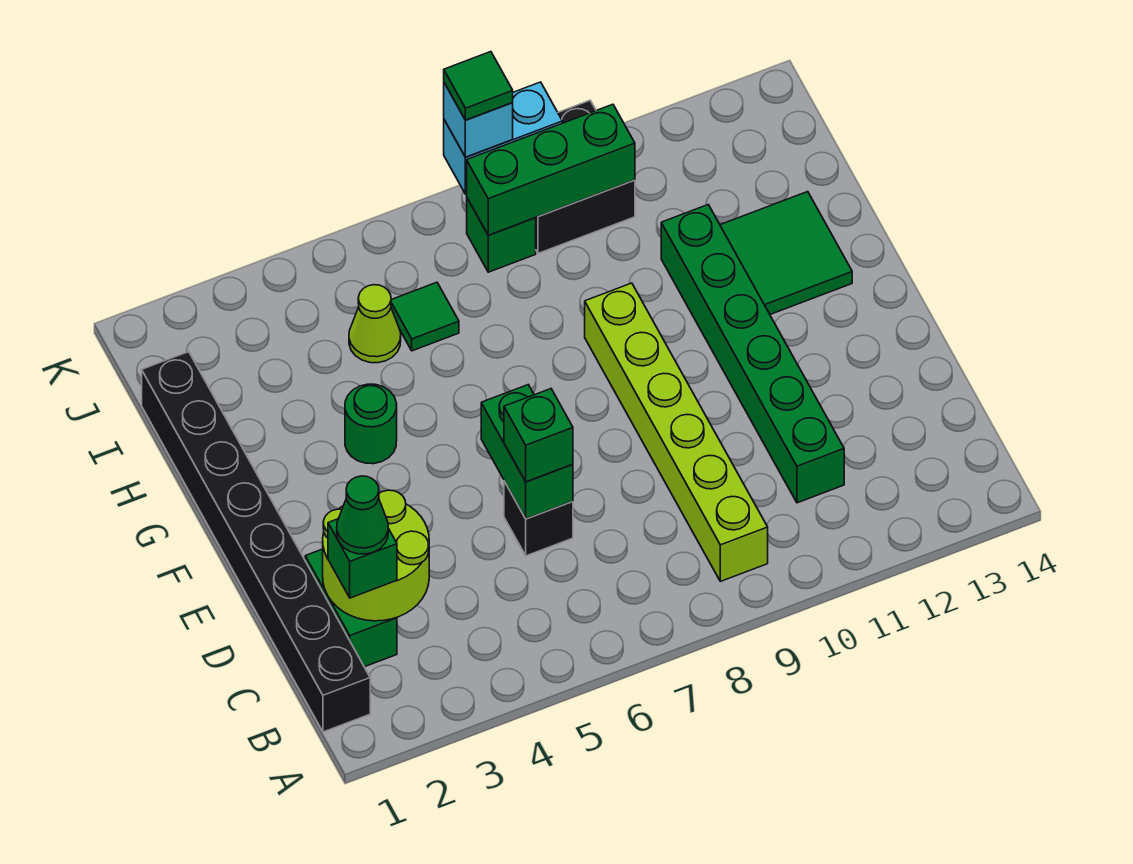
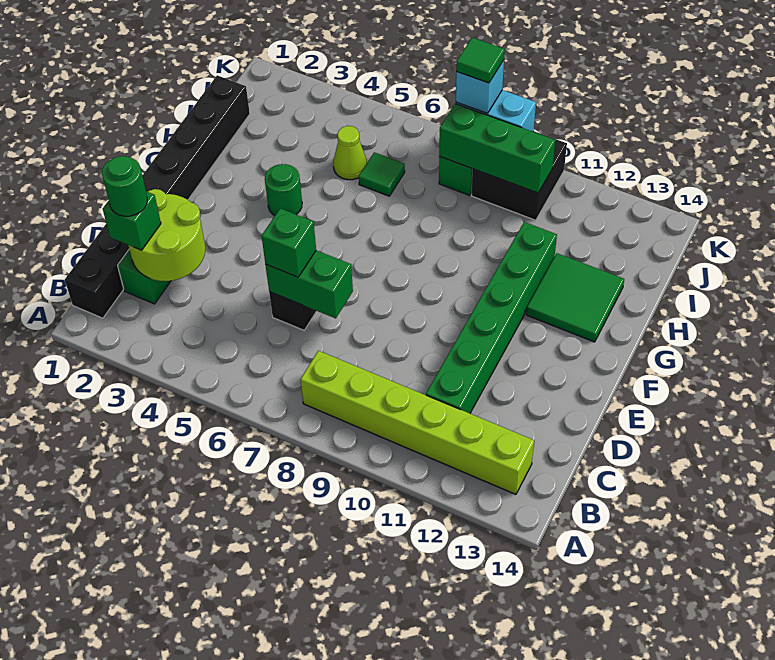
lime brick B9:G9 level 1 -> lime brick B8:B13 level 1
green cone C2 level 4 -> green round brick C2 level 4
green brick D6:E6 level 2 -> green brick D6:D7 level 2

